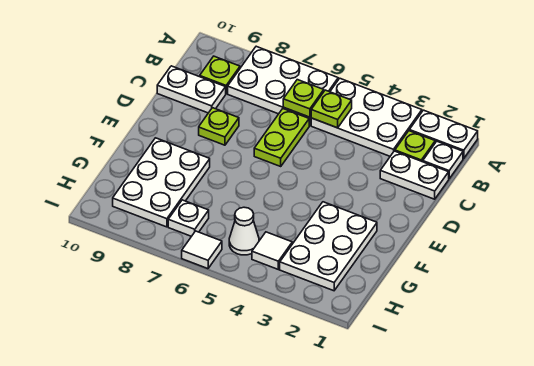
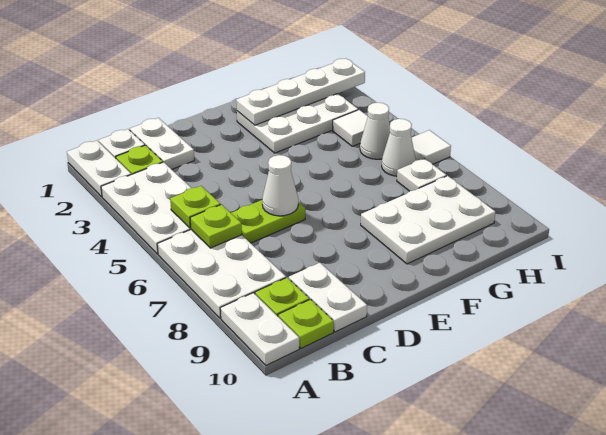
none -> white plate A9:A10 level 1
none -> white cone D6 level 2
lime plate D8 level 1 -> lime plate B10 level 1
none -> white plate F2:I2 level 2
none -> white cone H6 level 1

